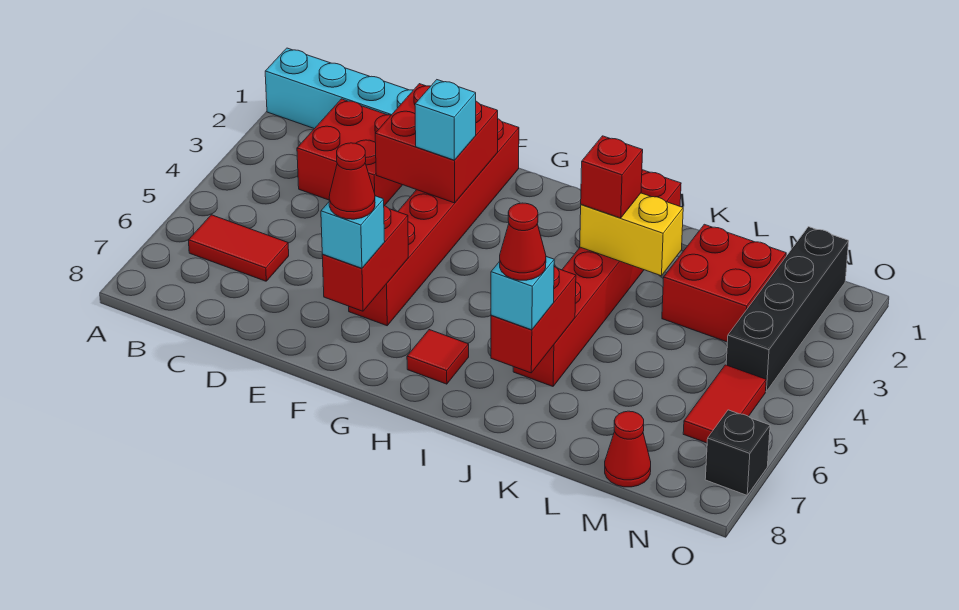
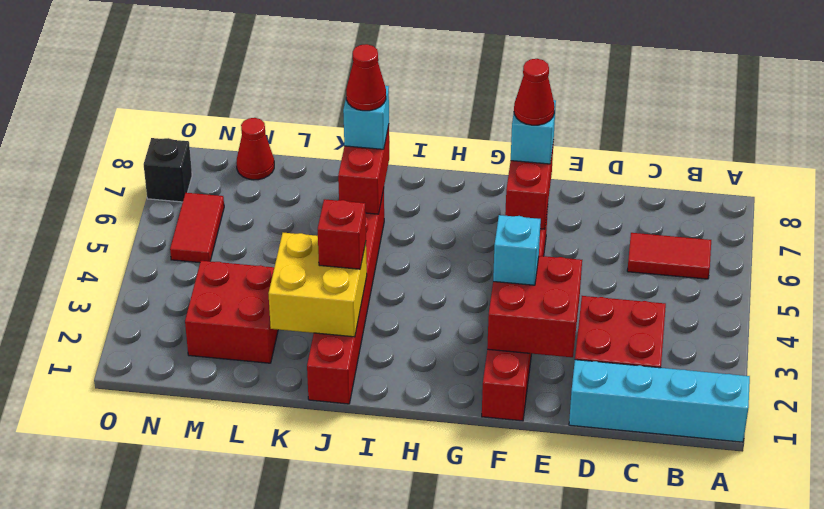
red tile H7 level 1 -> none
yellow brick J3:K3 level 2 -> yellow brick J2:K3 level 2
black brick N1:N4 level 1 -> none

